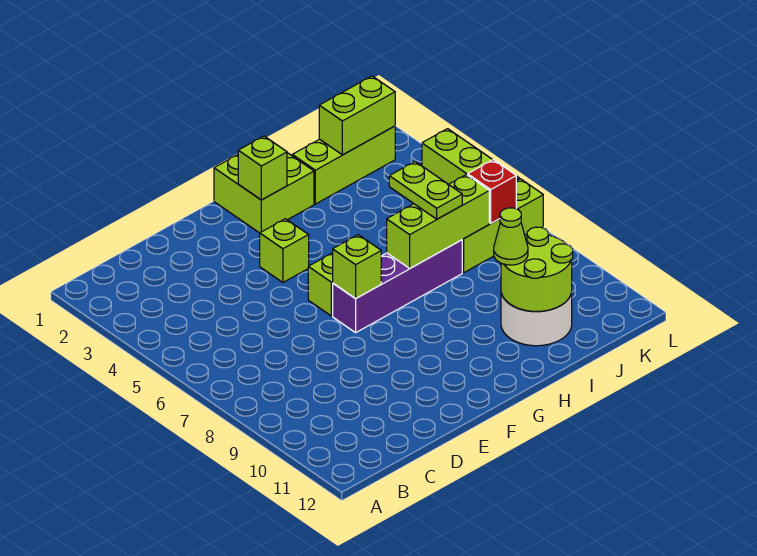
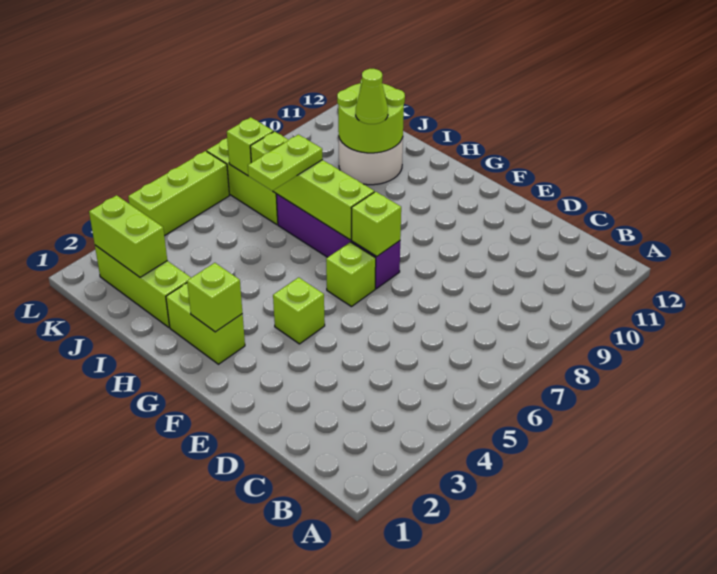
lime brick G1:H2 level 1 -> lime brick G2:H2 level 1
lime brick H7:J7 level 2 -> lime brick G7:J7 level 2
red brick K7 level 2 -> lime brick K7 level 2

